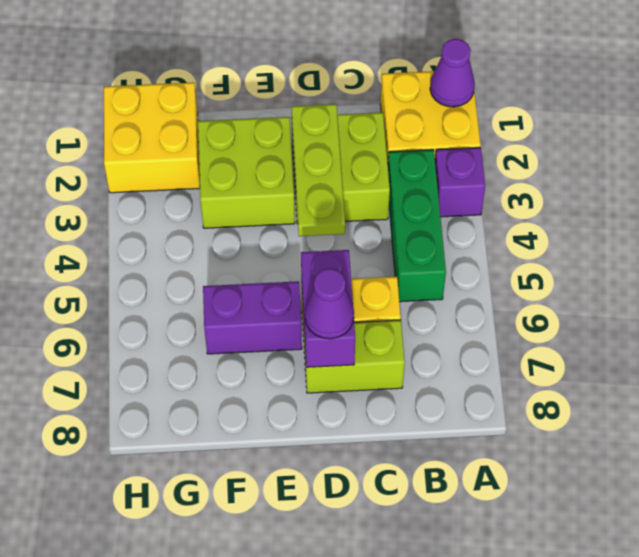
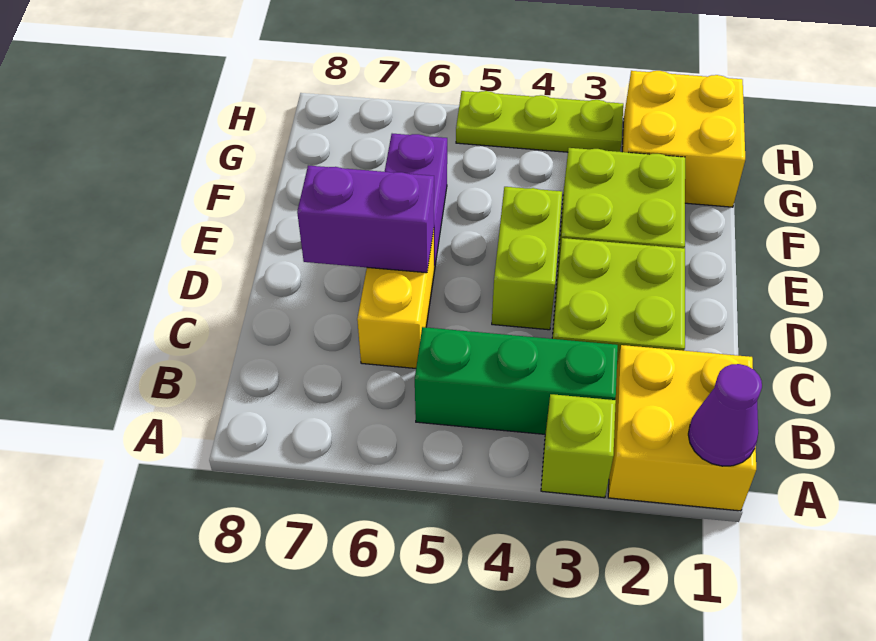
purple brick A3 level 1 -> lime brick A3 level 1
lime brick C7:D7 level 1 -> lime brick D4:E4 level 1
lime plate D2:D4 level 2 -> lime plate H3:H5 level 1
purple cone D7 level 3 -> none

